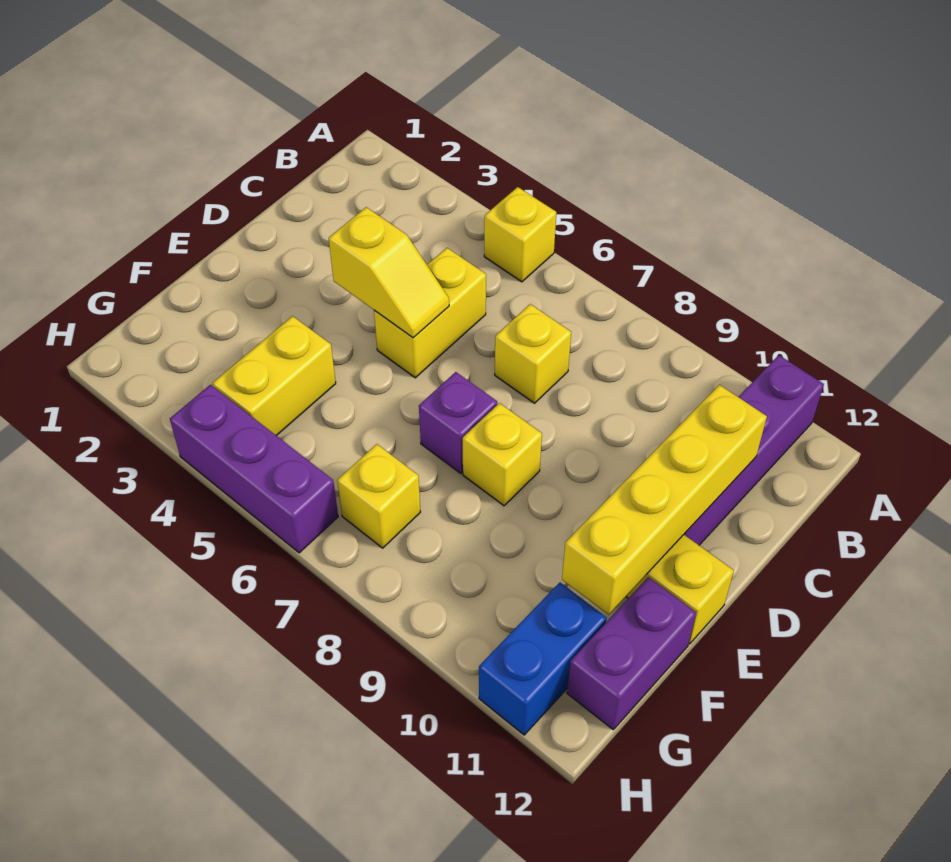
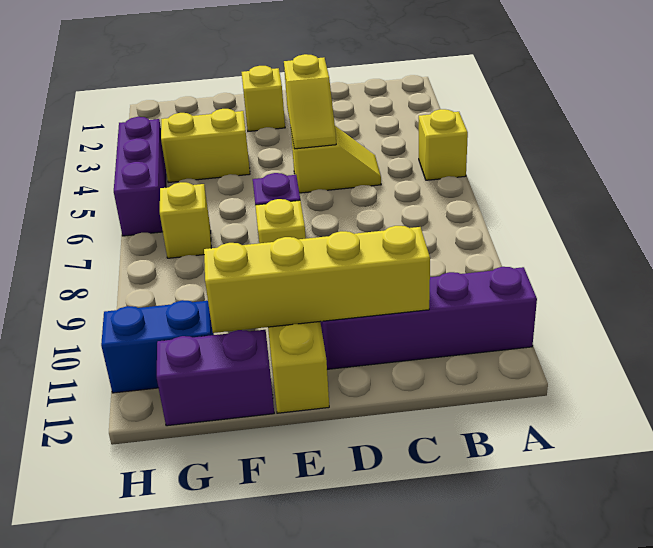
yellow brick C5:D5 level 1 -> yellow slope C5:D5 level 1 top D
yellow brick C7 level 1 -> yellow brick E2 level 1

